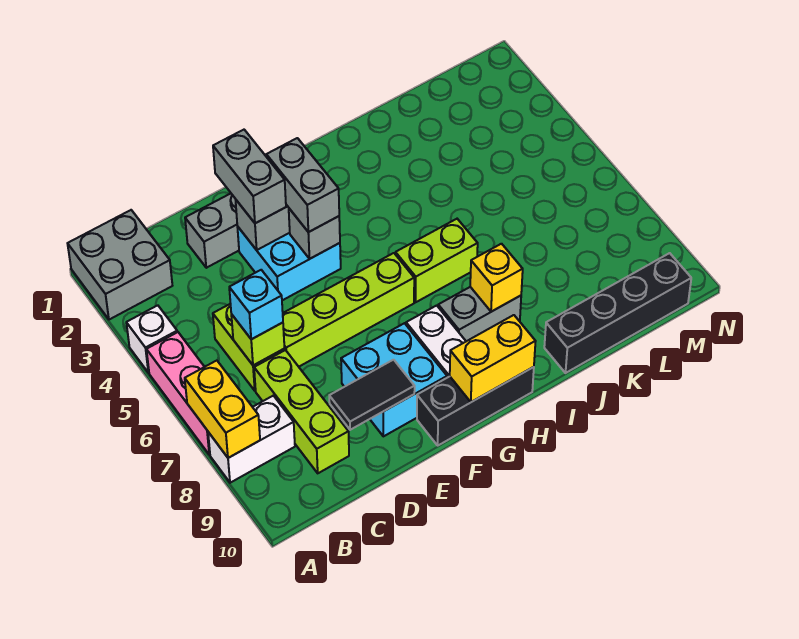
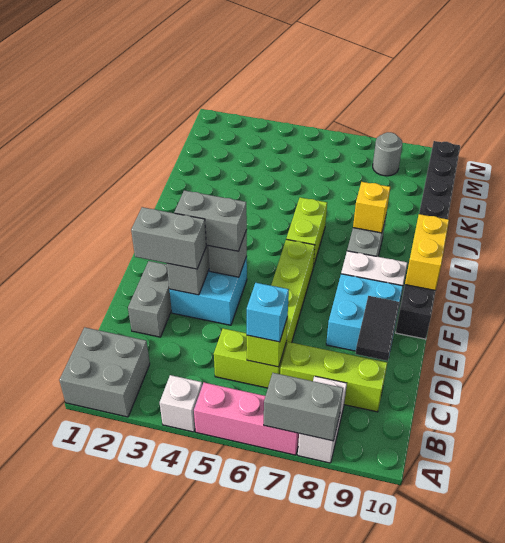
yellow brick A7:A8 level 2 -> grey brick A7:A8 level 2
none -> grey round brick M8 level 1

